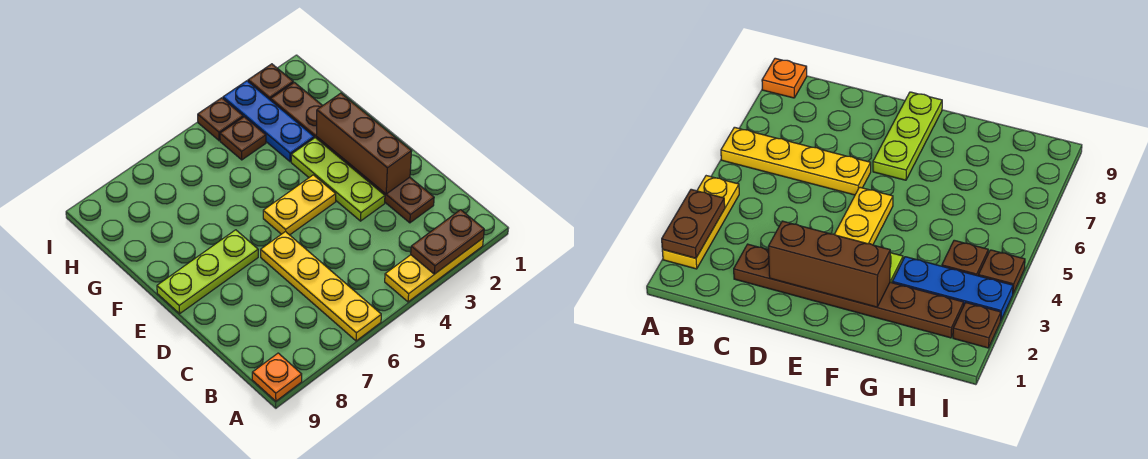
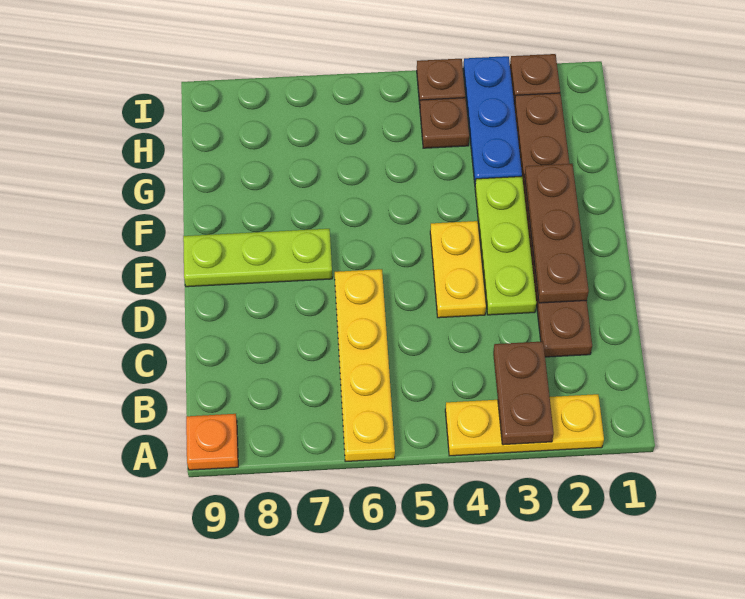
brown plate A2:A3 level 2 -> brown plate A3:B3 level 2
brown brick D2:F2 level 2 -> brown plate D2:F2 level 2
yellow plate E4:E5 level 1 -> yellow plate D4:E4 level 1

